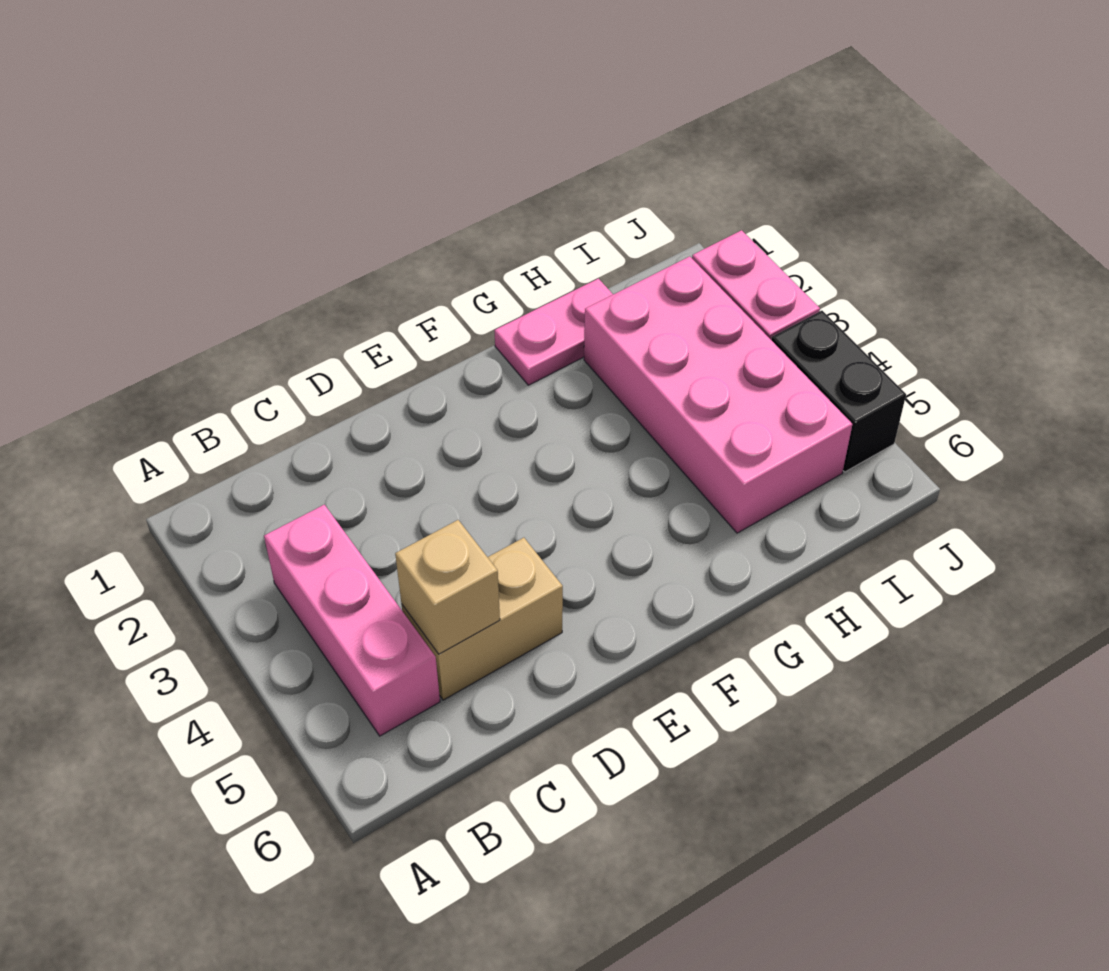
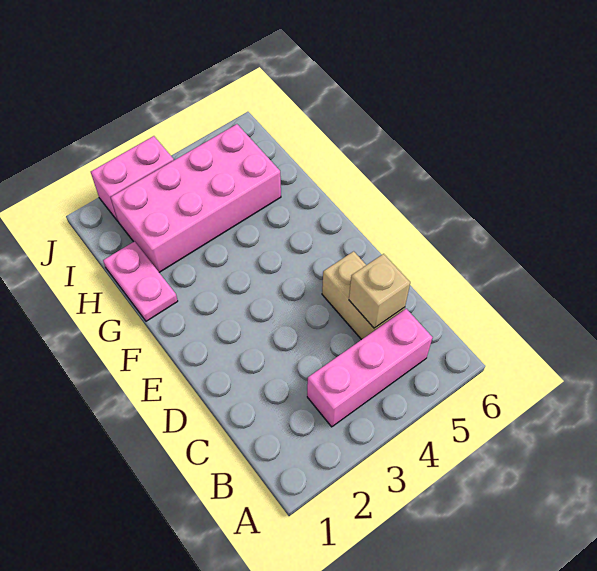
black brick J4:J5 level 1 -> none

